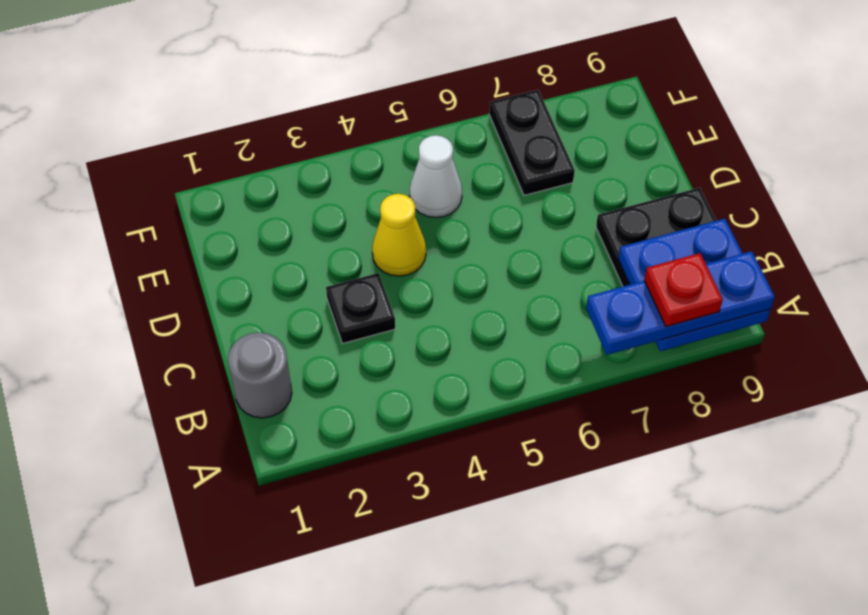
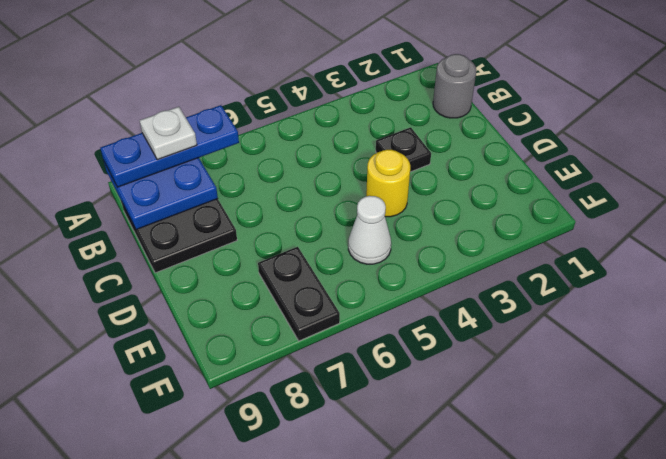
red plate A8 level 4 -> white plate A8 level 4
yellow cone D4 level 1 -> yellow round brick D4 level 1

